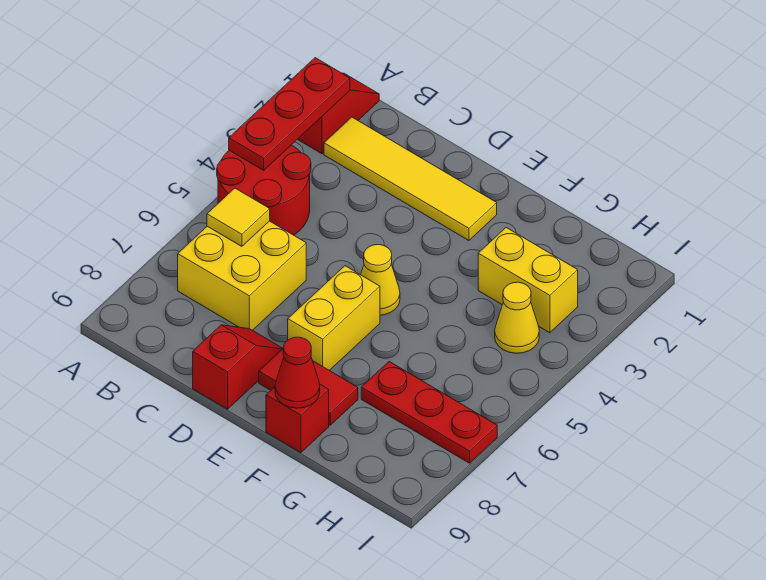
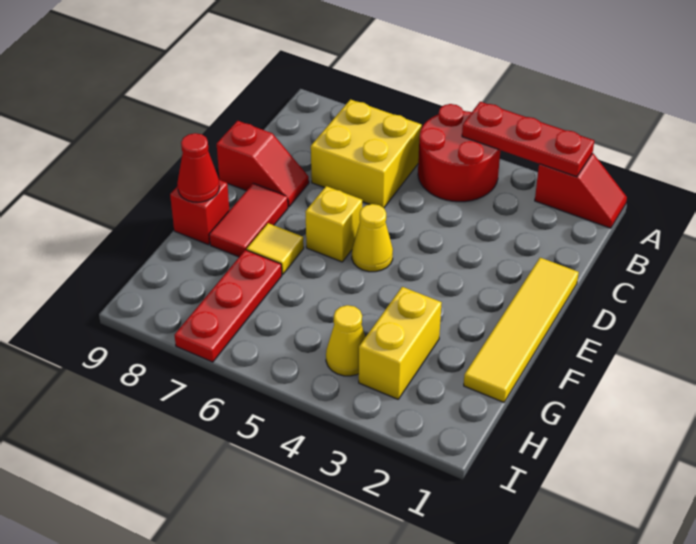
yellow tile B2:E2 level 1 -> yellow tile D1:G1 level 1
yellow tile B6 level 2 -> yellow tile F7 level 1
yellow brick E6:E7 level 1 -> yellow brick E6 level 1

